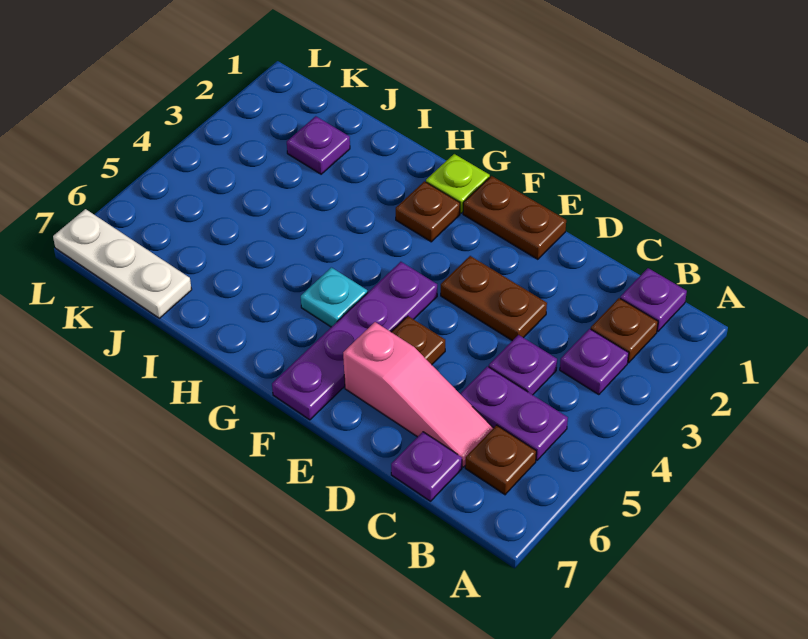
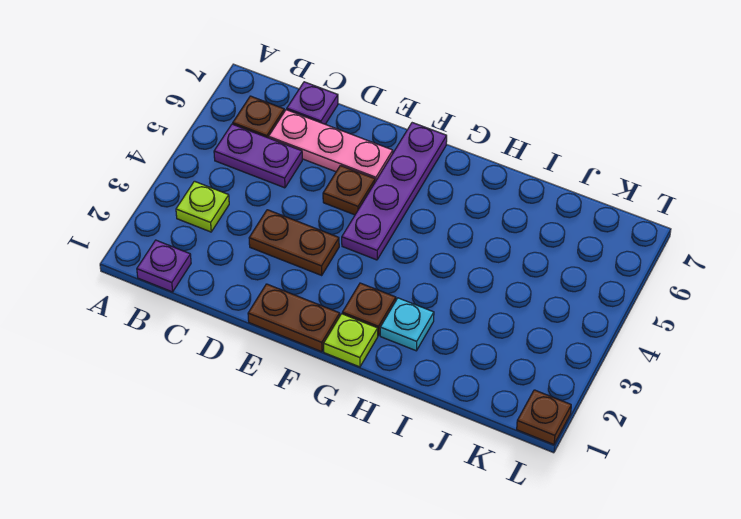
brown plate B2 level 1 -> brown plate L1 level 1
purple plate B3 level 1 -> lime plate B3 level 1
purple plate C4 level 1 -> none
pink slope C6:E6 level 1 top E -> pink plate C6:E6 level 1
cyan plate G5 level 1 -> cyan plate H2 level 1
purple plate J2 level 1 -> none
white plate J7:L7 level 1 -> none

